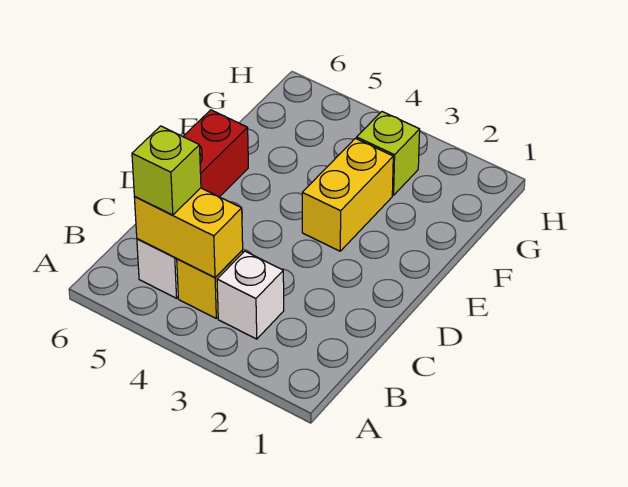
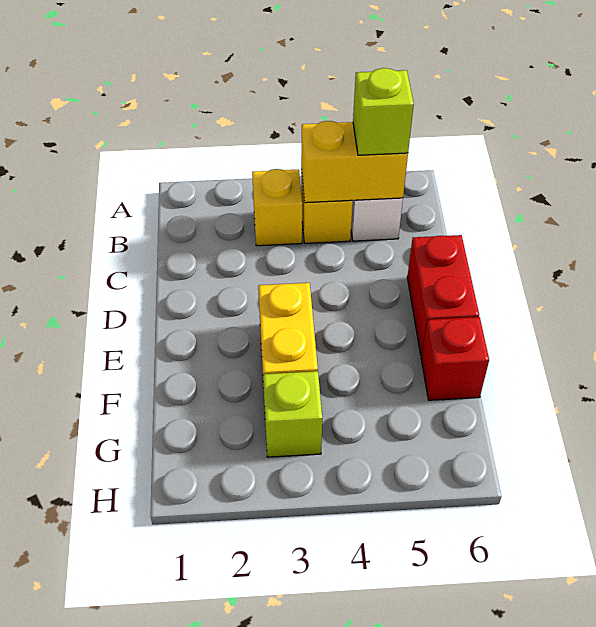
white brick B3 level 1 -> yellow brick B3 level 1
none -> red brick F6 level 1

